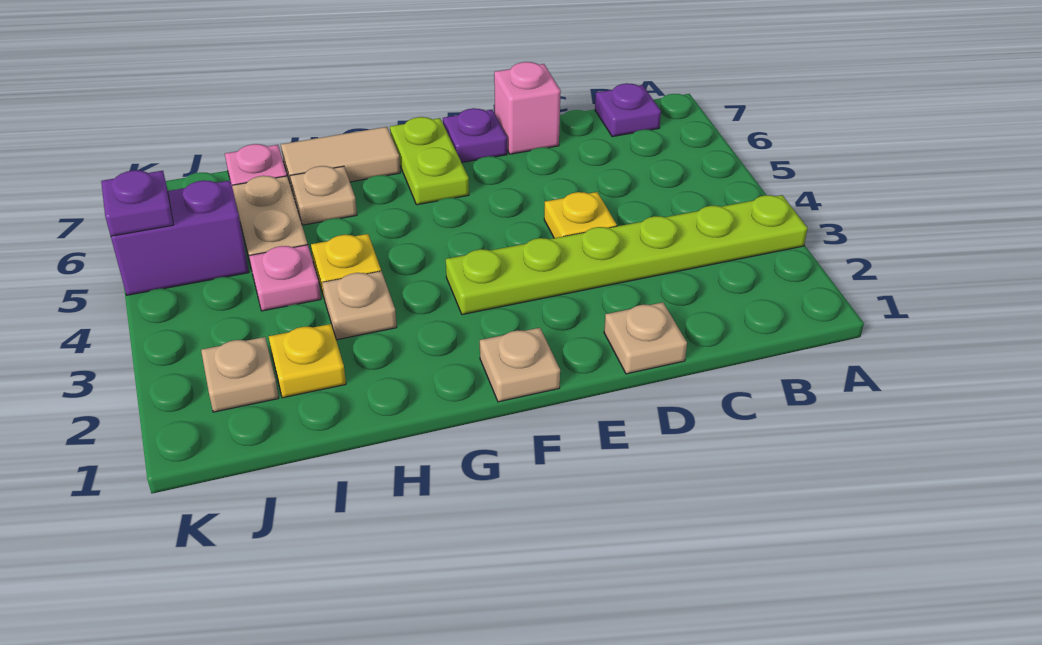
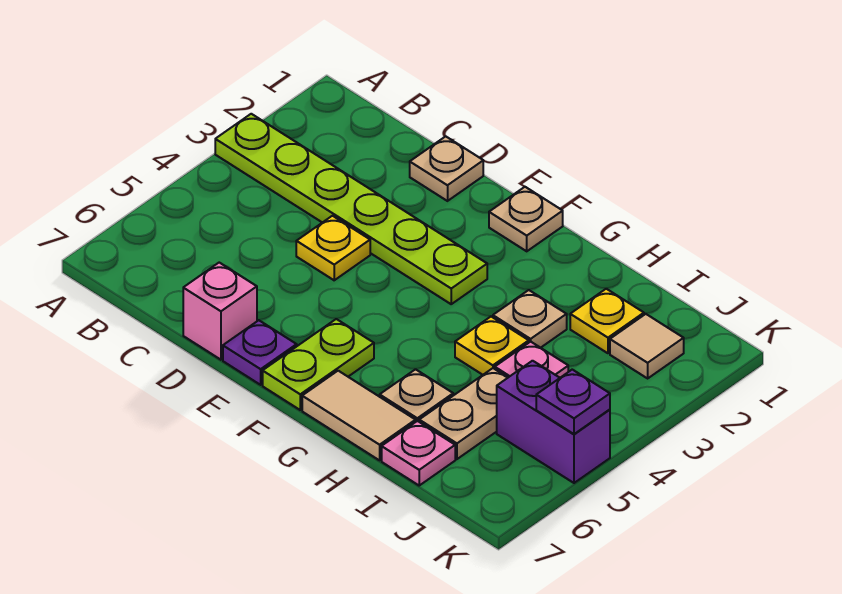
purple plate B7 level 1 -> none
tan plate J2 level 1 -> tan tile J2 level 1

